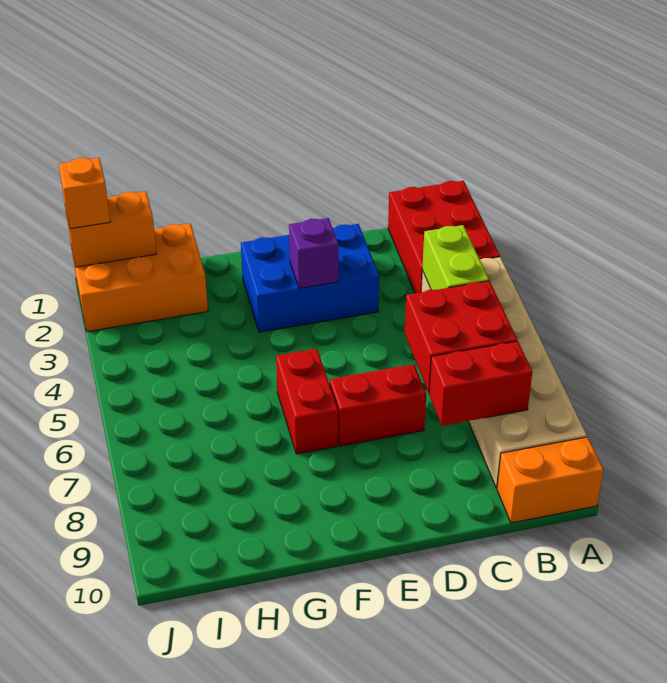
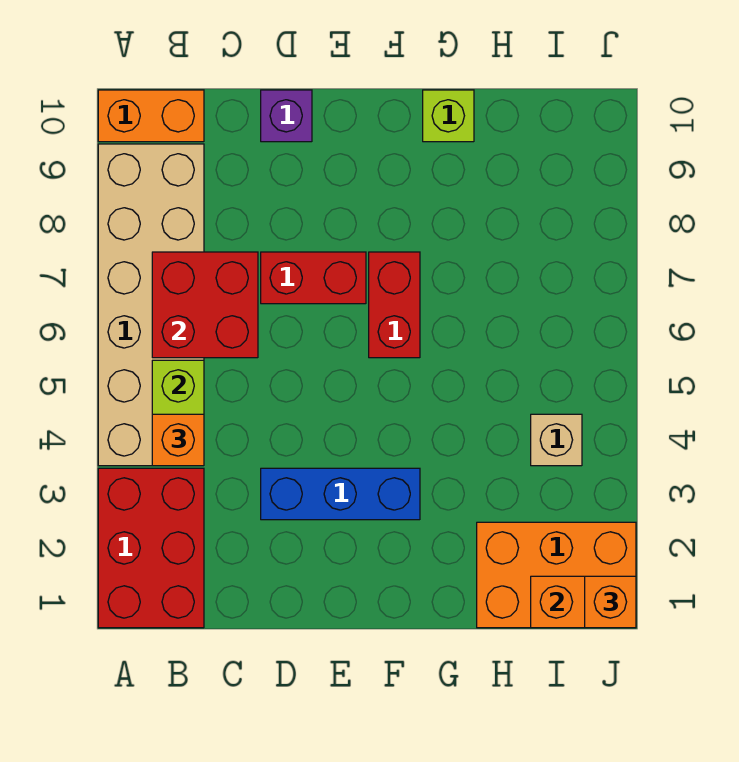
none -> orange brick B4 level 3
red brick B8:C8 level 2 -> none
blue brick D2:F3 level 1 -> blue brick D3:F3 level 1
purple brick E3 level 2 -> purple brick D10 level 1
none -> lime brick G10 level 1
none -> tan brick I4 level 1

